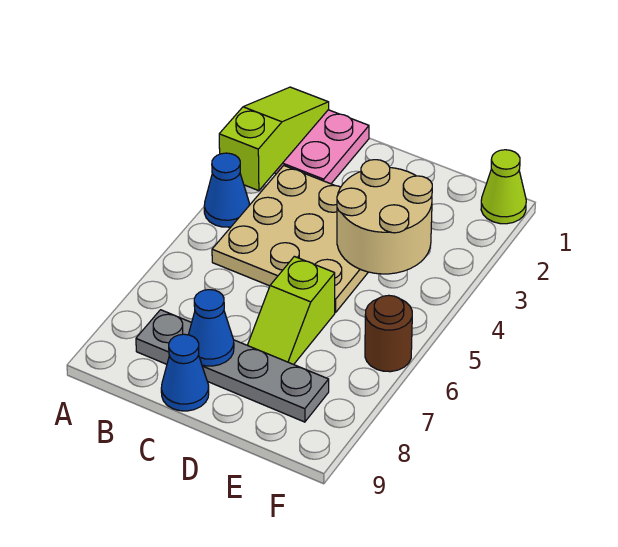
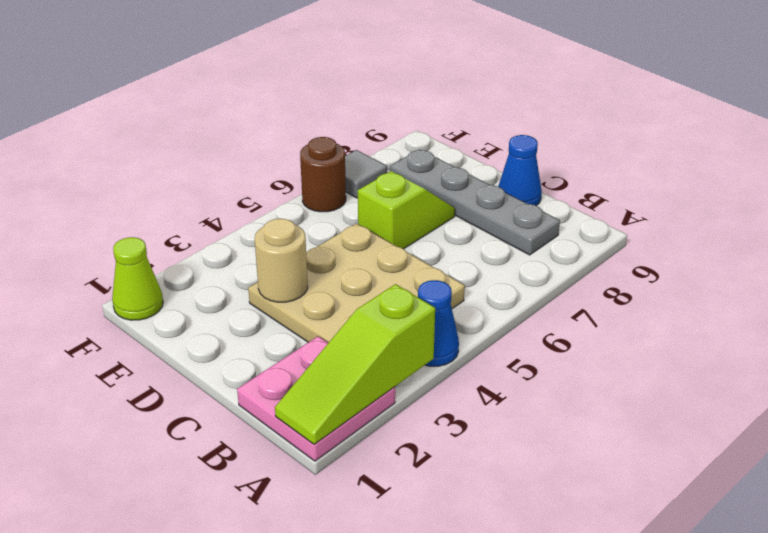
blue cone C8 level 2 -> none
tan round brick D3:E4 level 2 -> tan round brick D3 level 2
none -> grey tile F7 level 1

